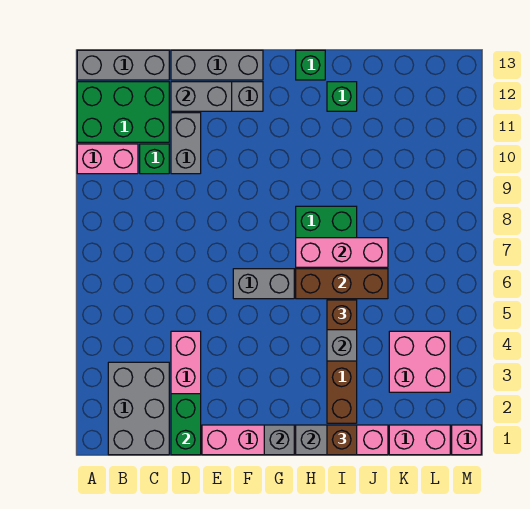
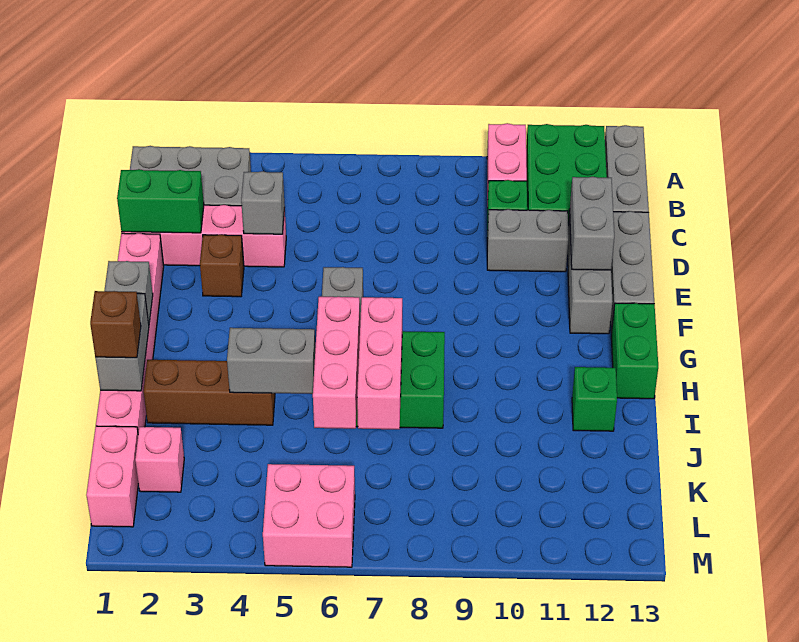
none -> grey brick D4 level 2
brown brick H6:J6 level 2 -> pink brick H6:J6 level 2
green brick H13 level 1 -> green brick G13:H13 level 1
brown brick I5 level 3 -> brown brick E3 level 1
pink brick K3:L4 level 1 -> pink brick L5:M6 level 1
pink brick M1 level 1 -> pink brick K2 level 1

